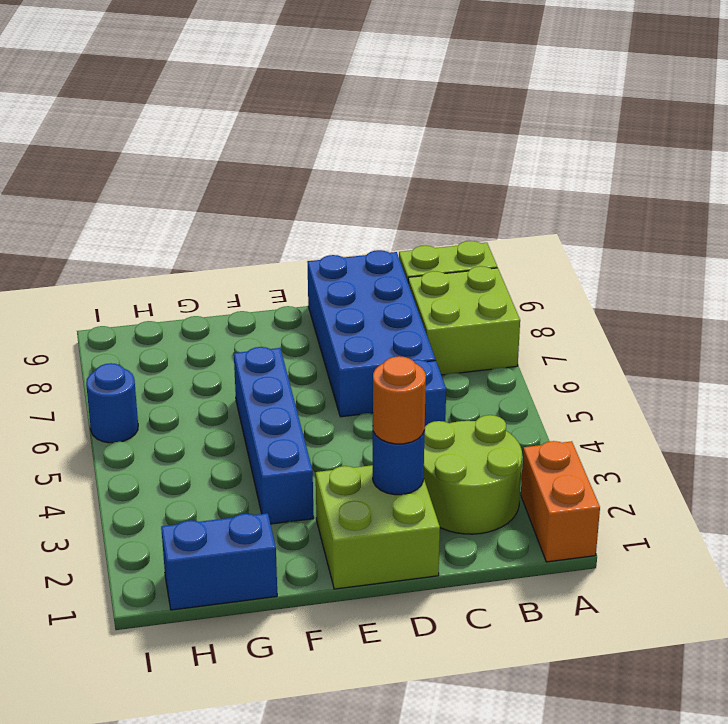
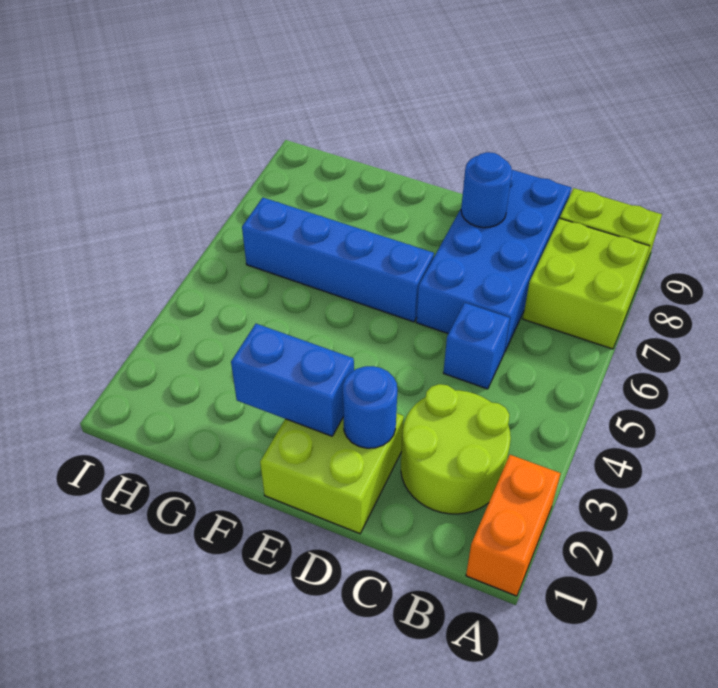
orange round brick D2 level 3 -> none
blue brick F3:F6 level 1 -> blue brick E6:H6 level 1
blue brick G1:H1 level 1 -> blue brick E2:F2 level 2
blue round brick I6 level 1 -> blue round brick D8 level 2

